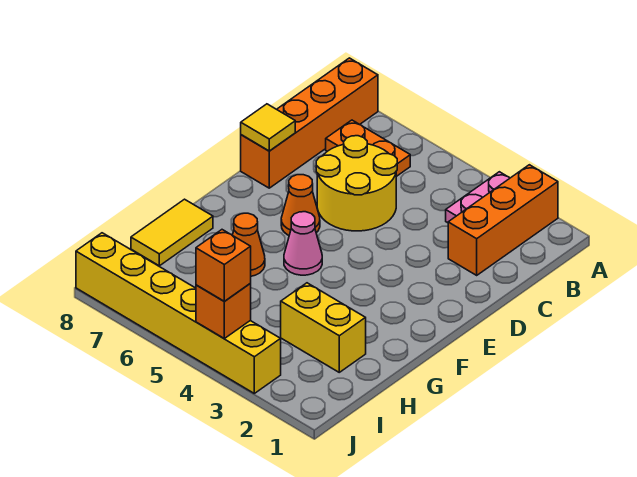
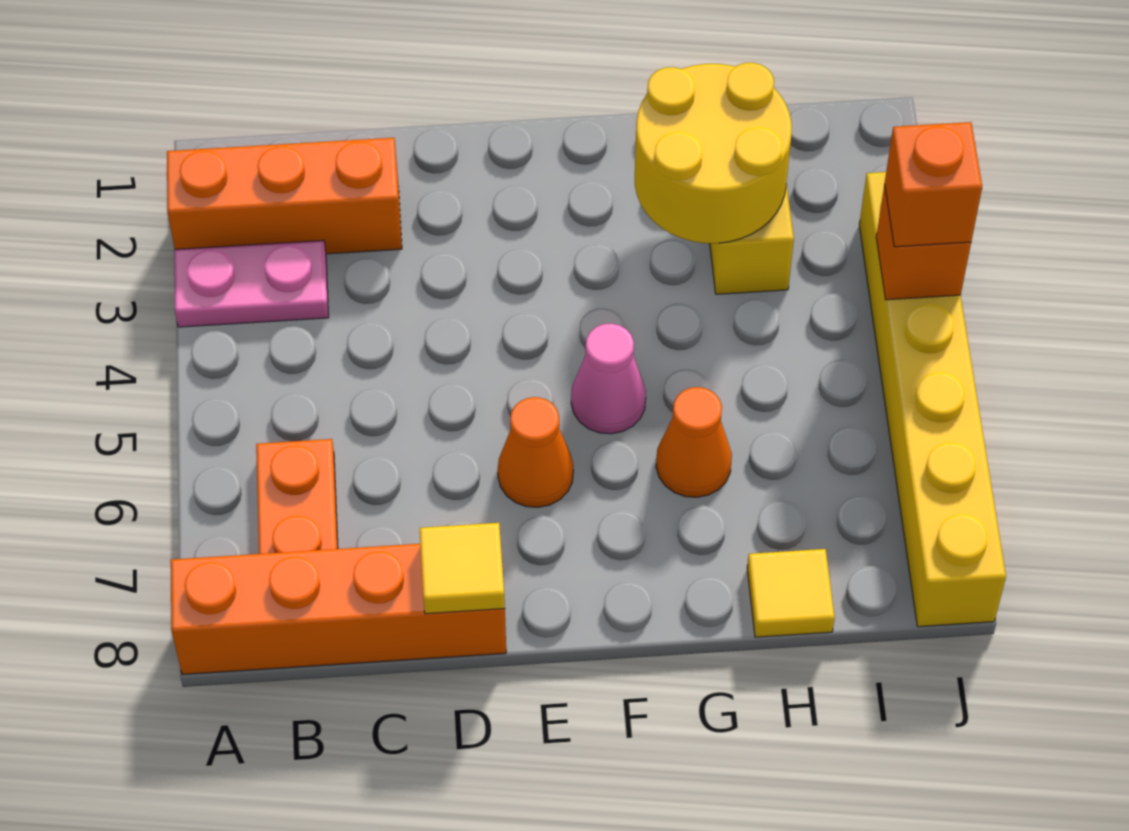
yellow round brick C5:D6 level 1 -> yellow round brick G2:H3 level 2
yellow tile G8:H8 level 1 -> yellow tile H8 level 1

